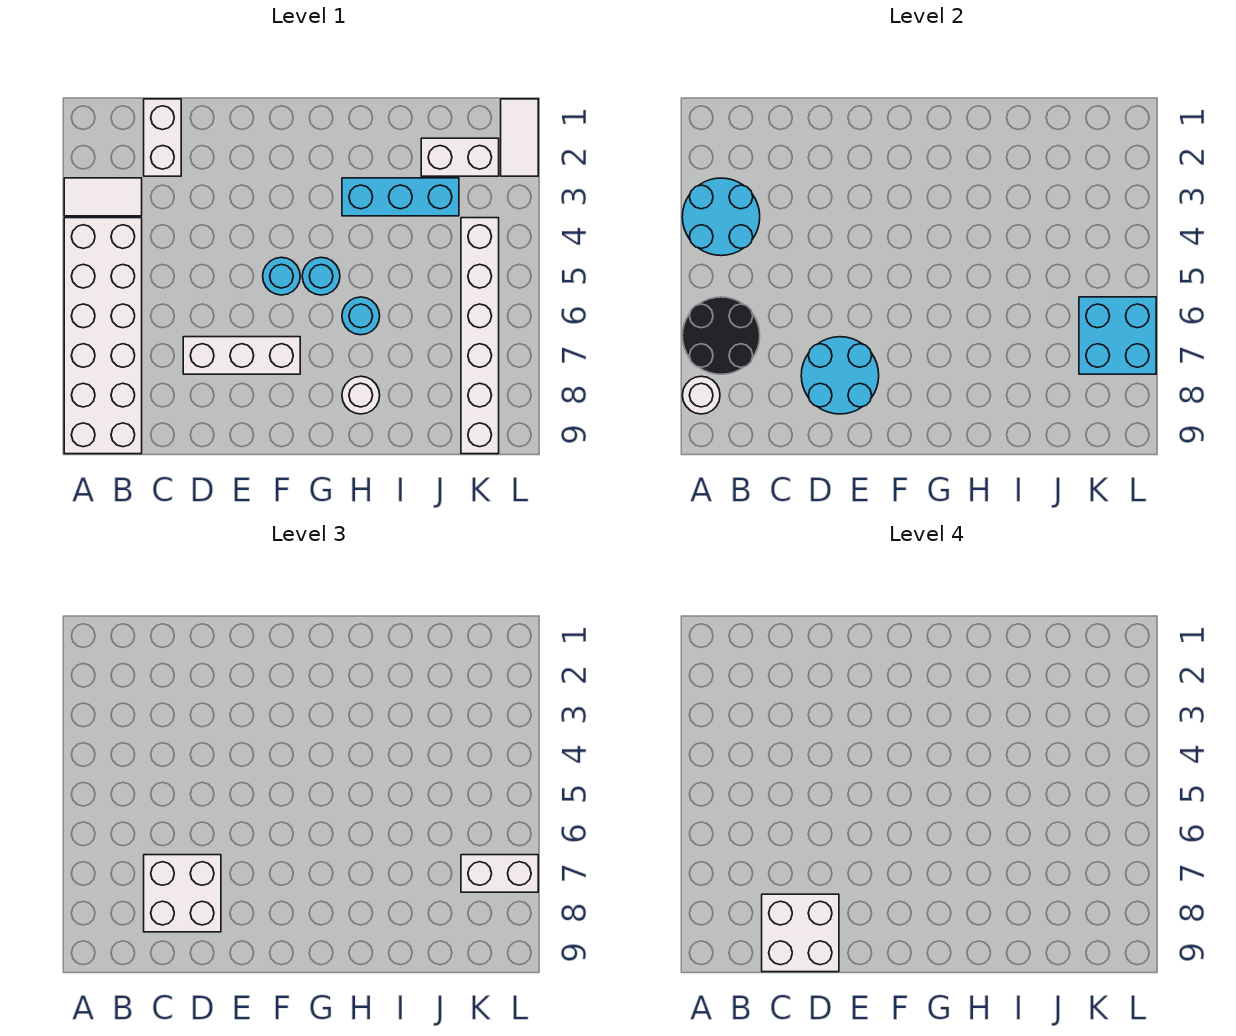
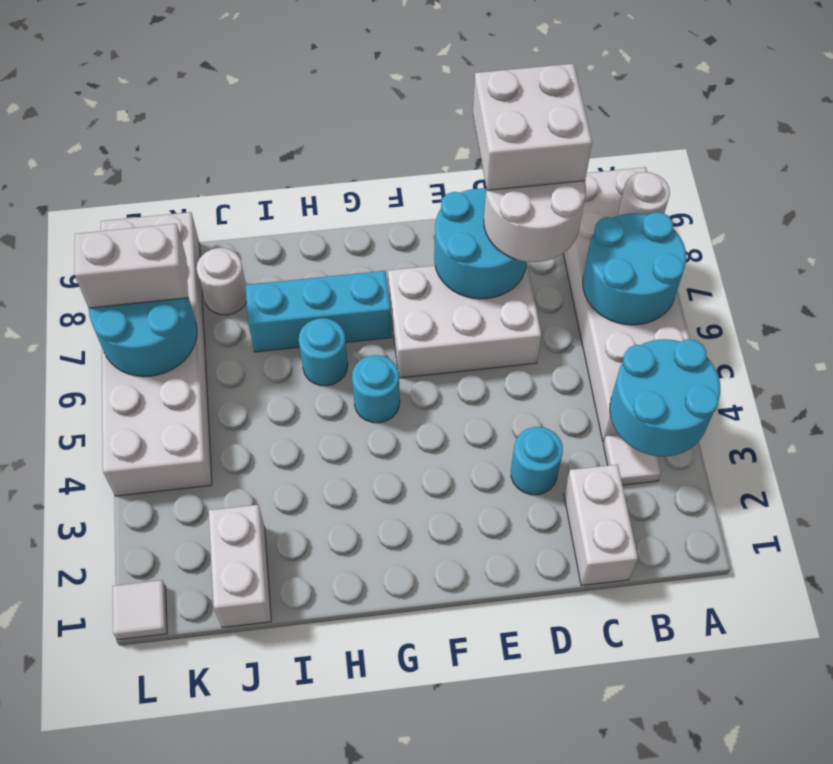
white tile A3:B3 level 1 -> white tile B3 level 1
black round brick A6:B7 level 2 -> cyan round brick A6:B7 level 2
white brick C7:D8 level 3 -> white round brick C7:D8 level 3
white brick D7:F7 level 1 -> white brick D6:F7 level 1
cyan round brick F5 level 1 -> cyan round brick D3 level 1
cyan brick H3:J3 level 1 -> cyan brick G7:I7 level 1
white round brick H8 level 1 -> white round brick J8 level 1
white brick J2:K2 level 1 -> white brick J1:J2 level 1
white brick K4:K9 level 1 -> white brick K4:L9 level 1
cyan brick K6:L7 level 2 -> cyan round brick K6:L7 level 2
white tile L1:L2 level 1 -> white tile L1 level 1

